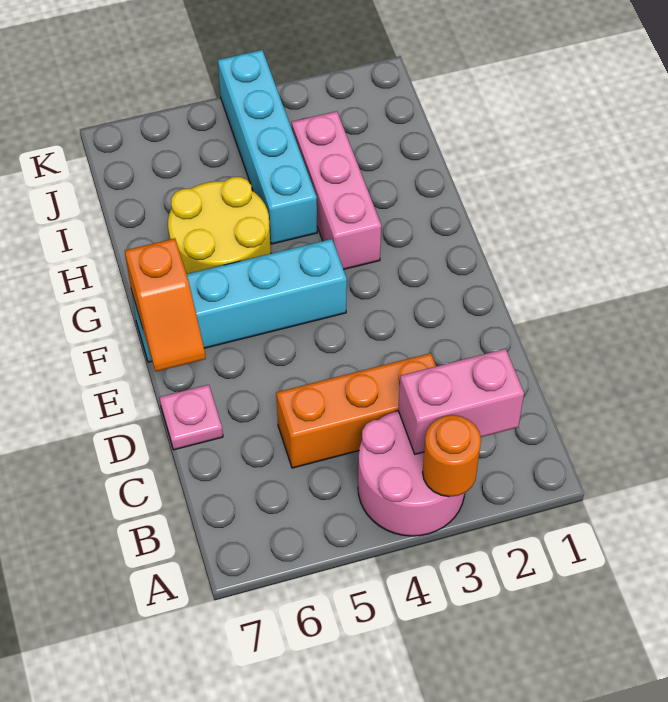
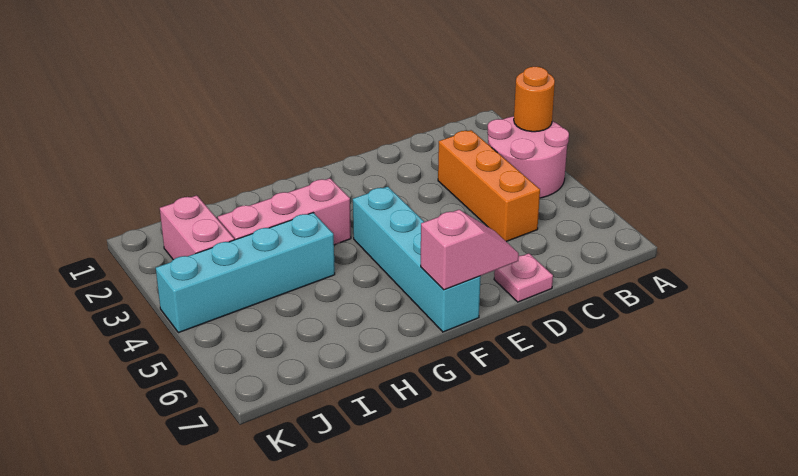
pink brick B2:B3 level 2 -> pink brick J2:J3 level 1
orange slope E7:F7 level 2 top F -> pink slope E7:F7 level 2 top F
yellow round brick G5:H6 level 1 -> none

